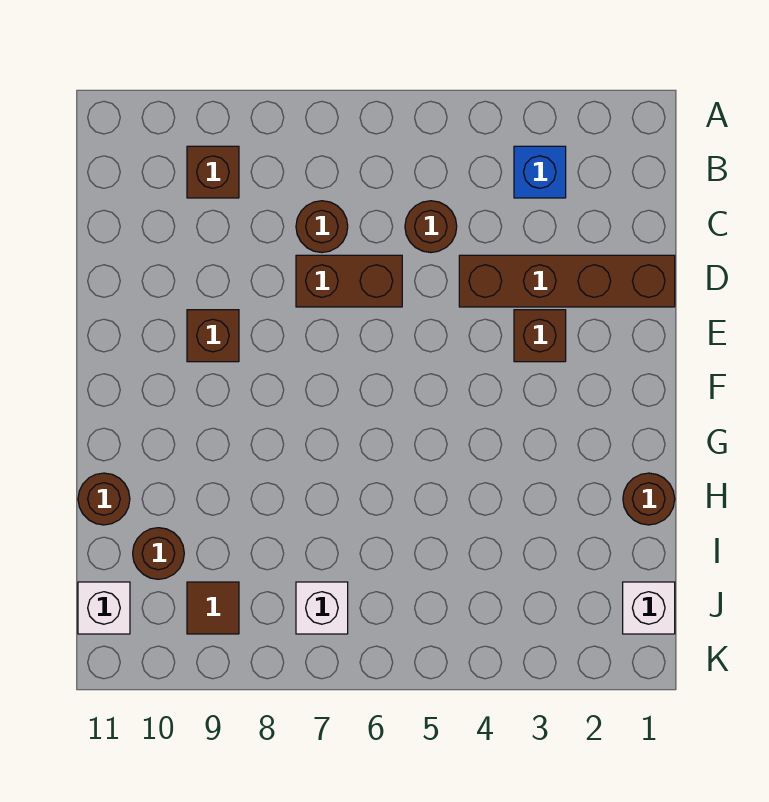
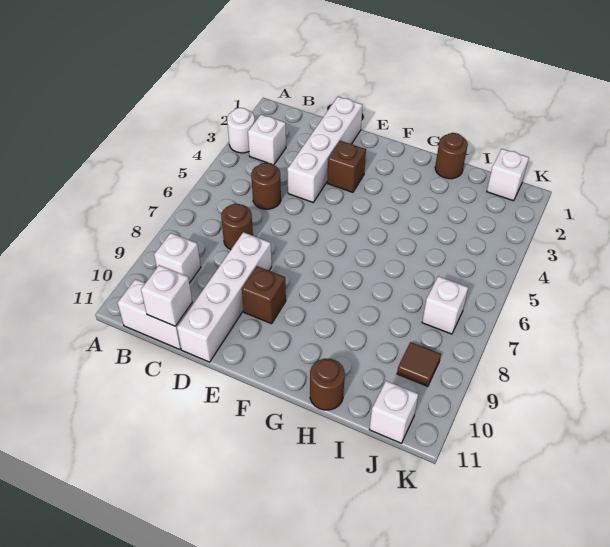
none -> white round brick A3 level 1
blue brick B3 level 1 -> white brick B3 level 1
brown brick B9 level 1 -> white brick B9 level 1
none -> white brick B11:C11 level 1
none -> white brick C11 level 2
brown brick D1:D4 level 1 -> white brick D1:D4 level 1
brown brick D6:D7 level 1 -> none
none -> white brick D8:D11 level 1
brown round brick I10 level 1 -> none

